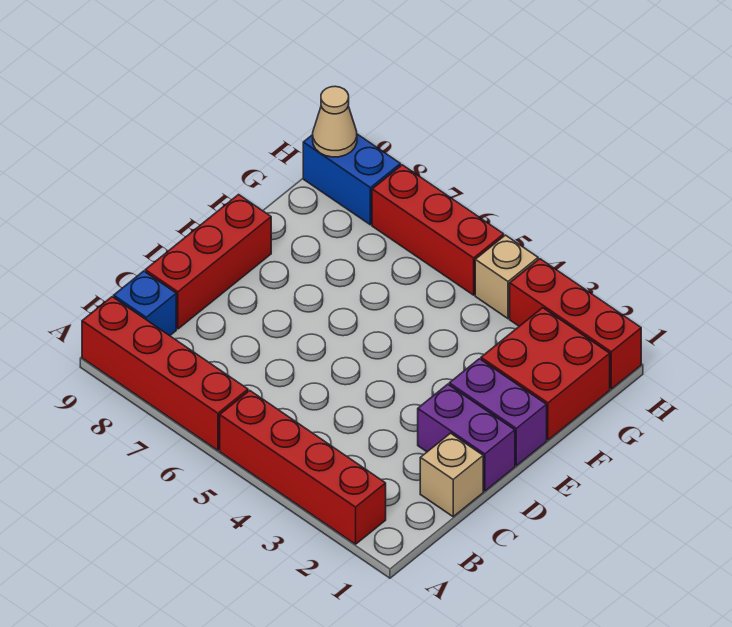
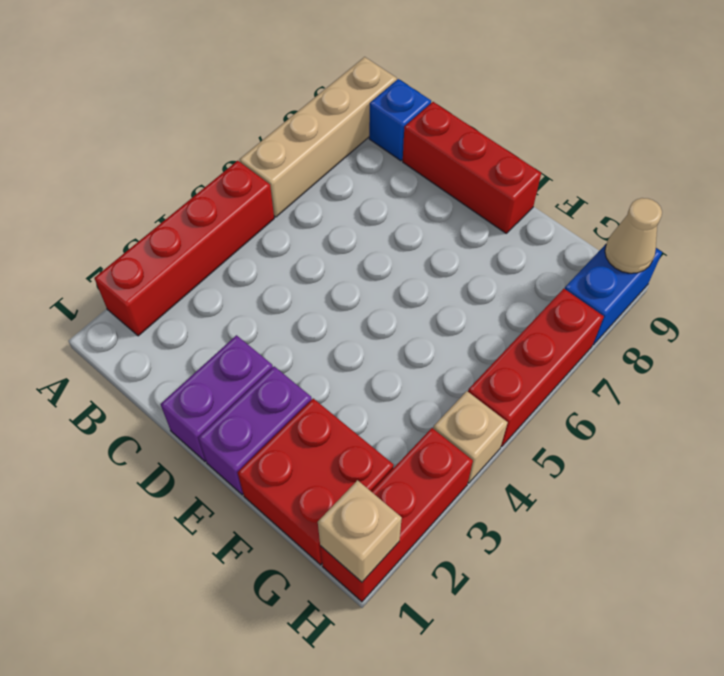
red brick A6:A9 level 1 -> tan brick A6:A9 level 1
tan brick C1 level 1 -> tan brick H1 level 2

